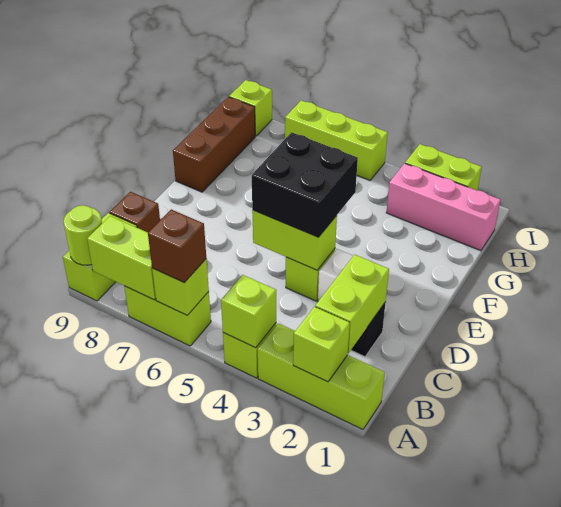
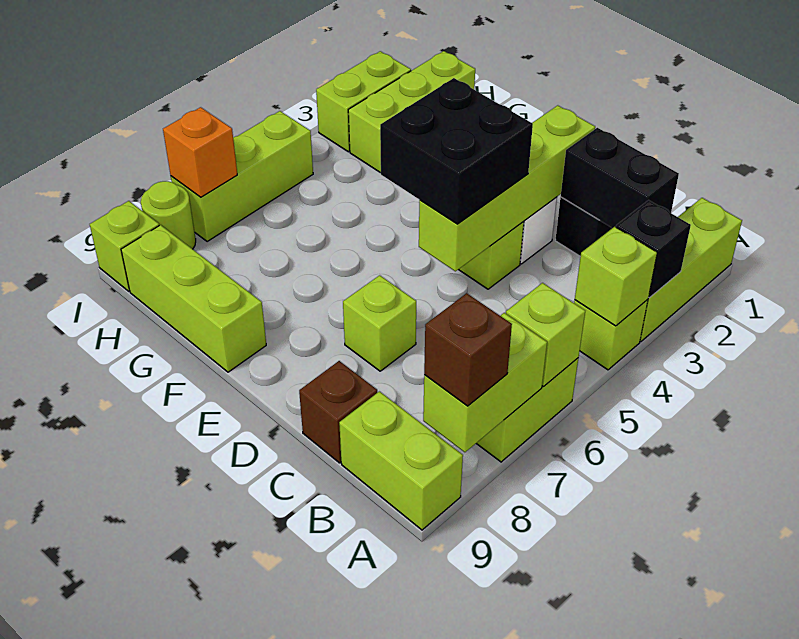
lime brick A2 level 2 -> lime brick D7 level 1
none -> black brick A3 level 2
brown brick A6 level 3 -> brown brick A8 level 3
lime round brick A9 level 2 -> lime round brick I8 level 1
lime brick B2:C2 level 2 -> black brick B2:C2 level 2
lime brick D4:D5 level 2 -> lime brick D2:D5 level 2
brown brick F9:H9 level 1 -> lime brick F9:H9 level 1
pink brick H1:H3 level 1 -> lime brick H1:H3 level 1
none -> orange brick I7 level 2

